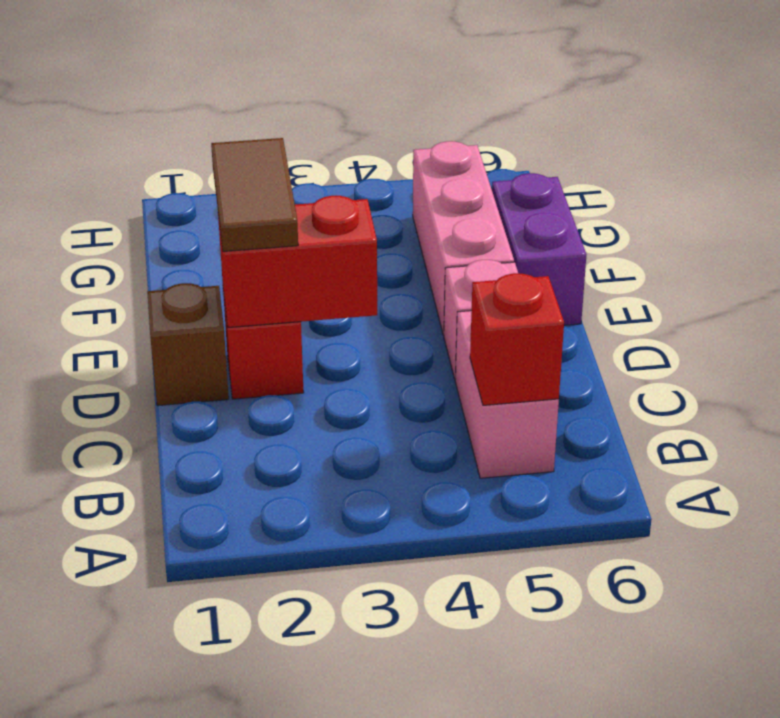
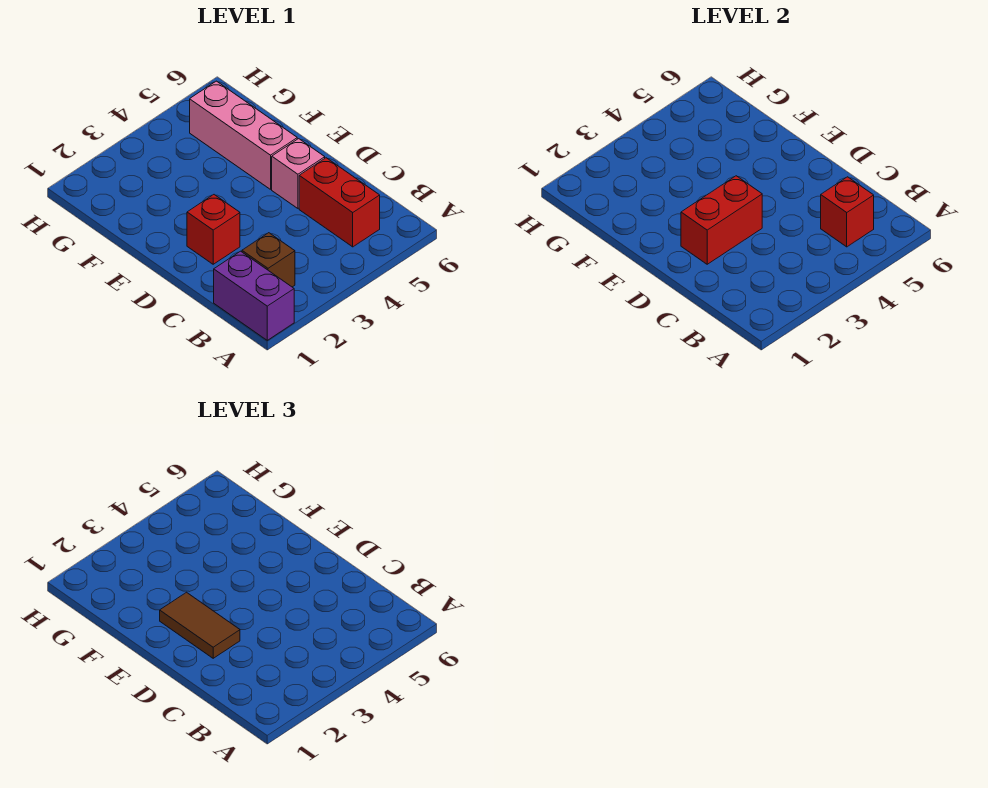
pink brick B5:C5 level 1 -> red brick B5:C5 level 1
brown brick D1 level 1 -> brown brick B2 level 1
purple brick E6:F6 level 1 -> purple brick A1:B1 level 1

